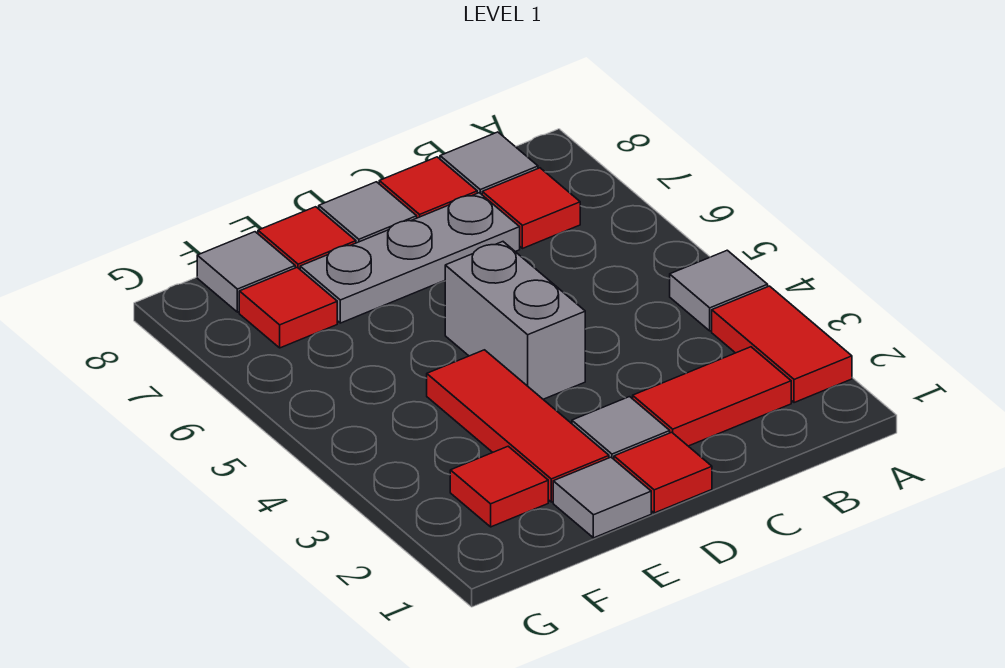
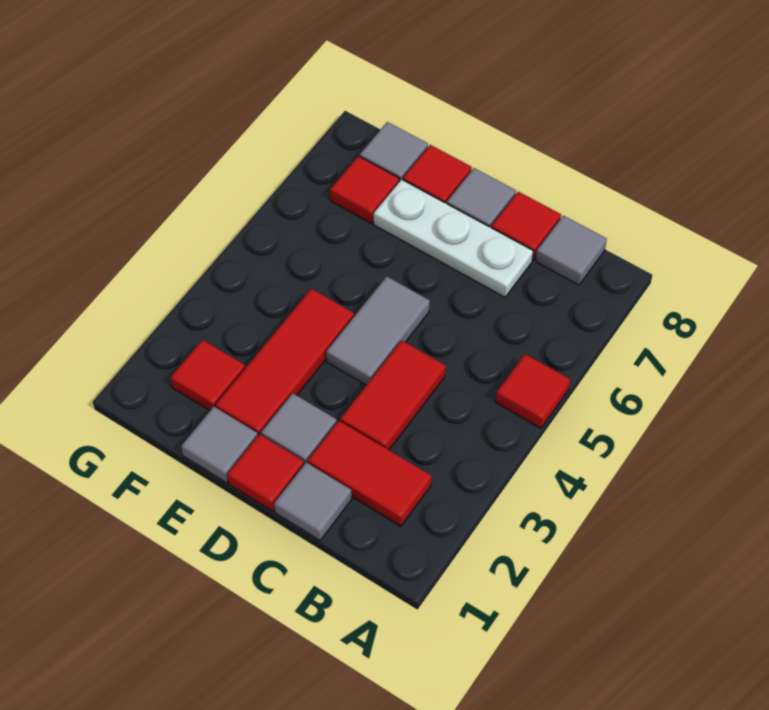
red tile A2:A3 level 1 -> red tile C3:C4 level 1
grey tile A4 level 1 -> grey tile C1 level 1
red tile B7 level 1 -> red tile A5 level 1
grey plate C7:E7 level 1 -> white plate C7:E7 level 1
grey brick D4:D5 level 1 -> grey tile D4:D5 level 1

